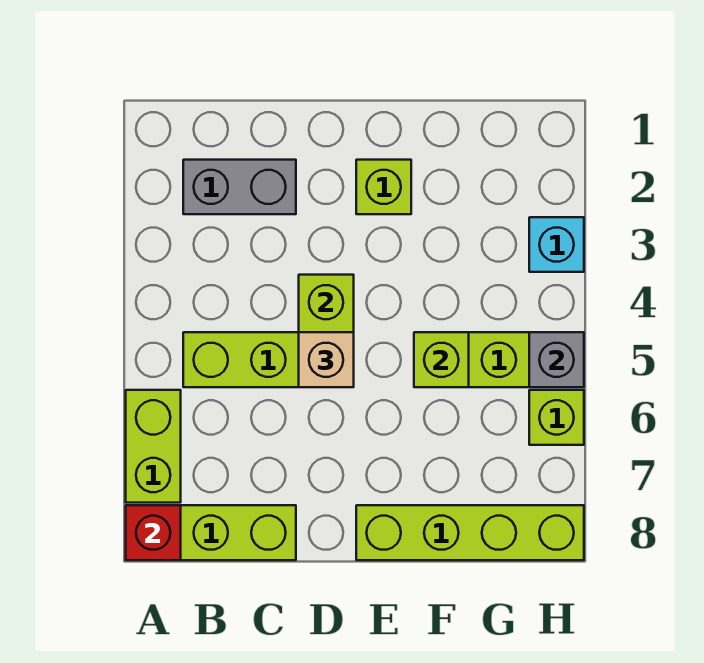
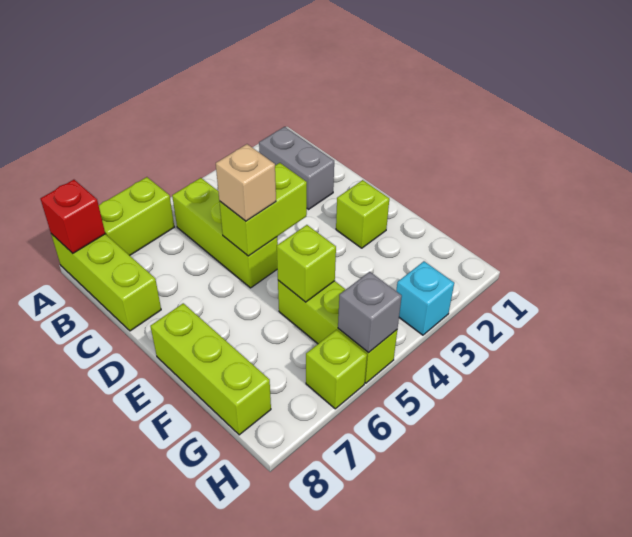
lime brick E8:H8 level 1 -> lime brick E8:G8 level 1

